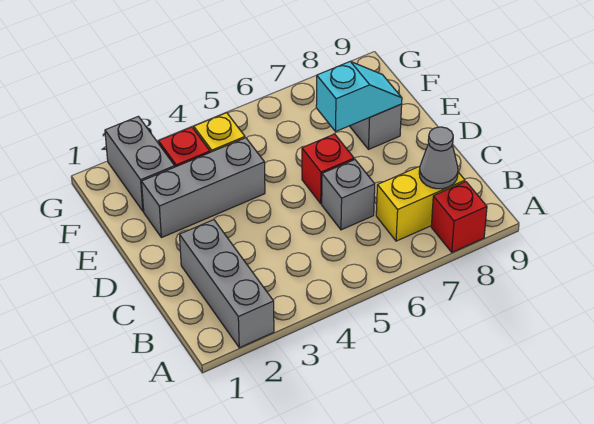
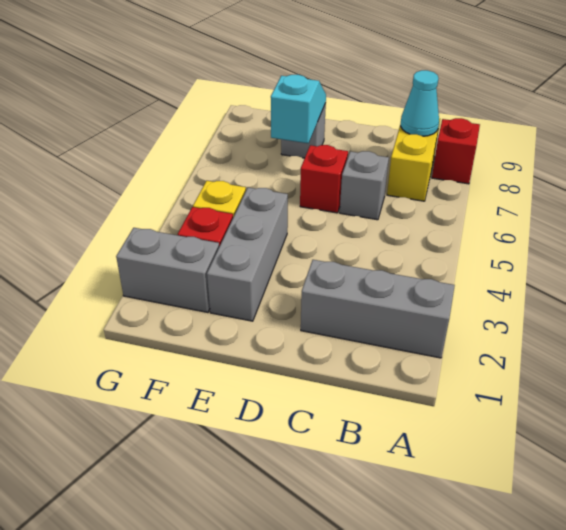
grey cone B8 level 2 -> cyan cone B8 level 2

